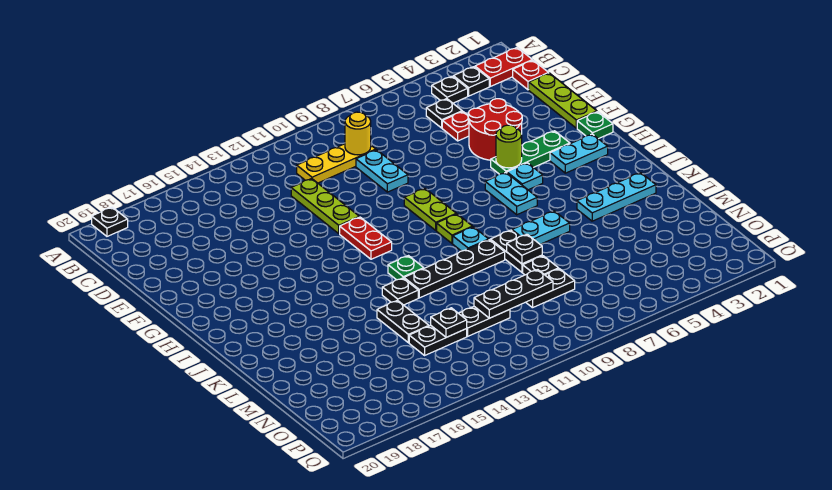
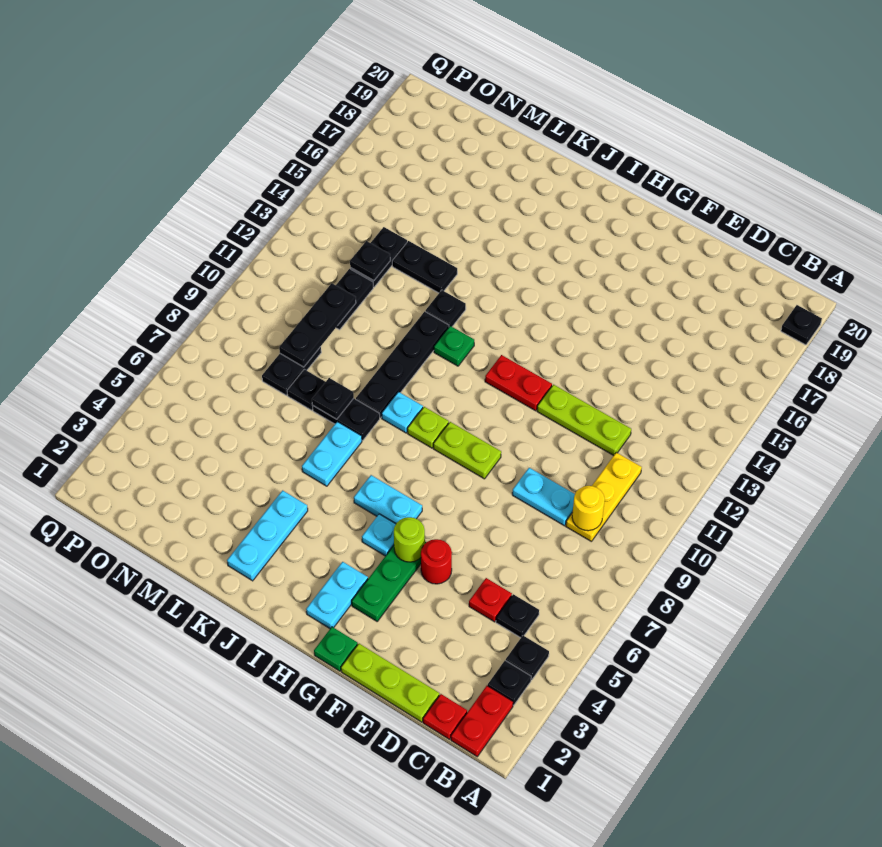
red round brick E4:F5 level 1 -> red round brick F5 level 1

